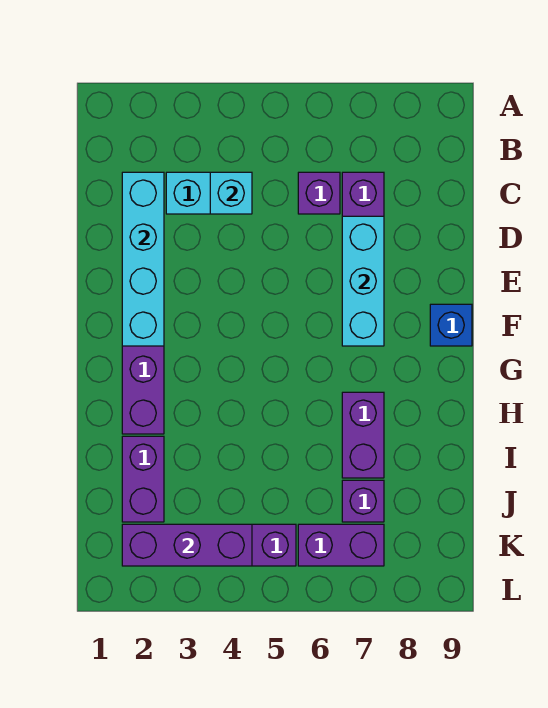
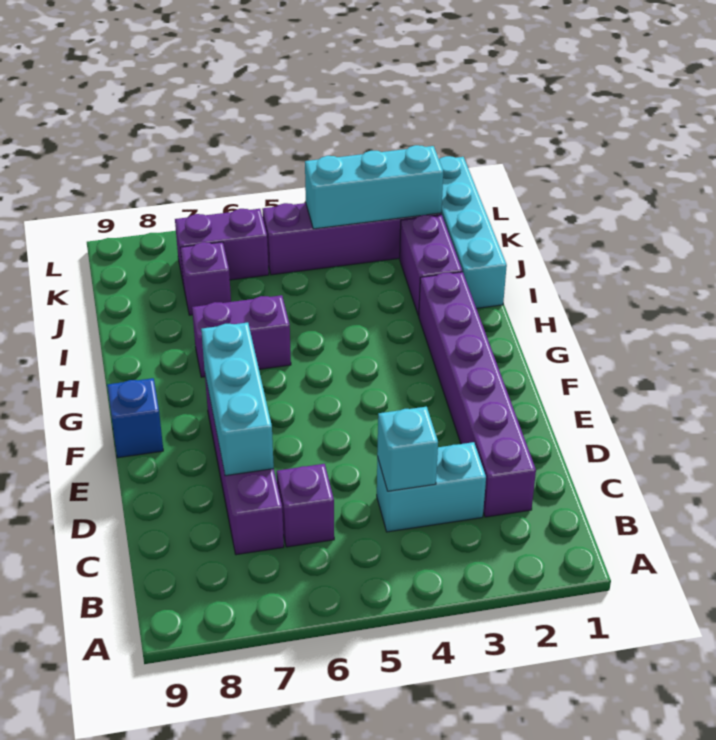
cyan brick C2:F2 level 2 -> cyan brick I1:L1 level 1
purple brick H7:I7 level 1 -> purple brick H6:H7 level 1
purple brick K2:K4 level 2 -> cyan brick K2:K4 level 2

